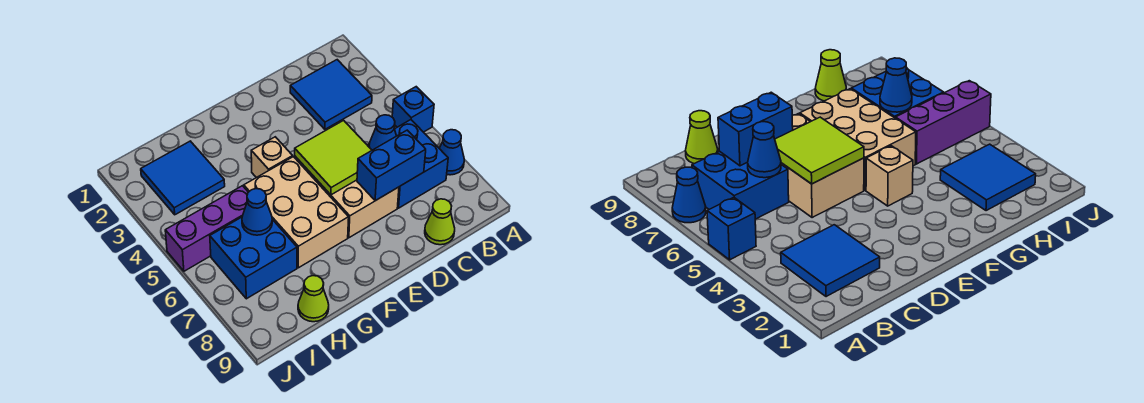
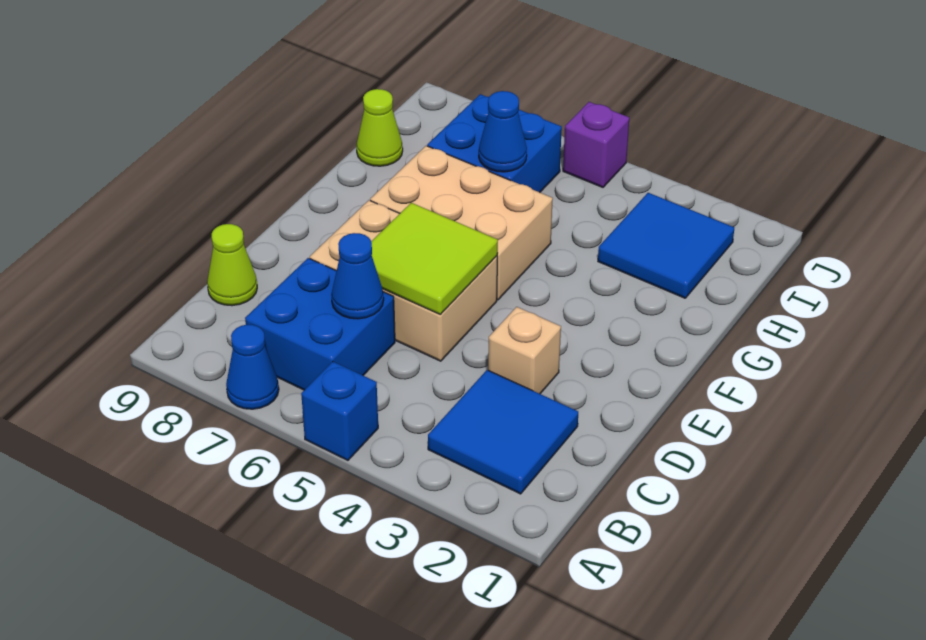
blue brick C7:D7 level 2 -> none
tan brick F4 level 1 -> tan brick D3 level 1
purple brick H5:J5 level 1 -> purple brick J5 level 1

